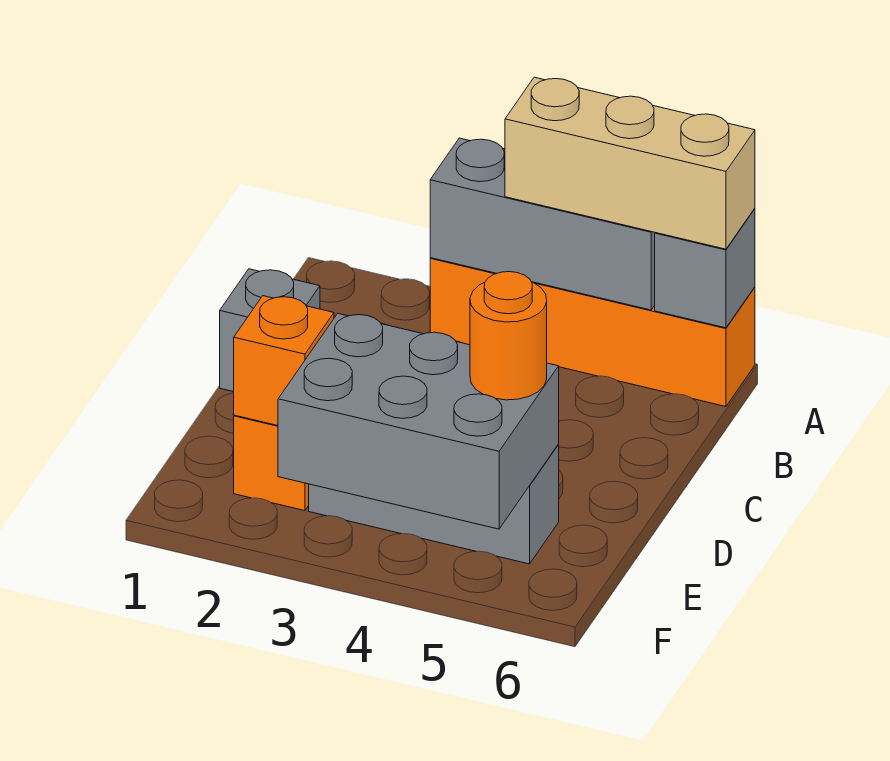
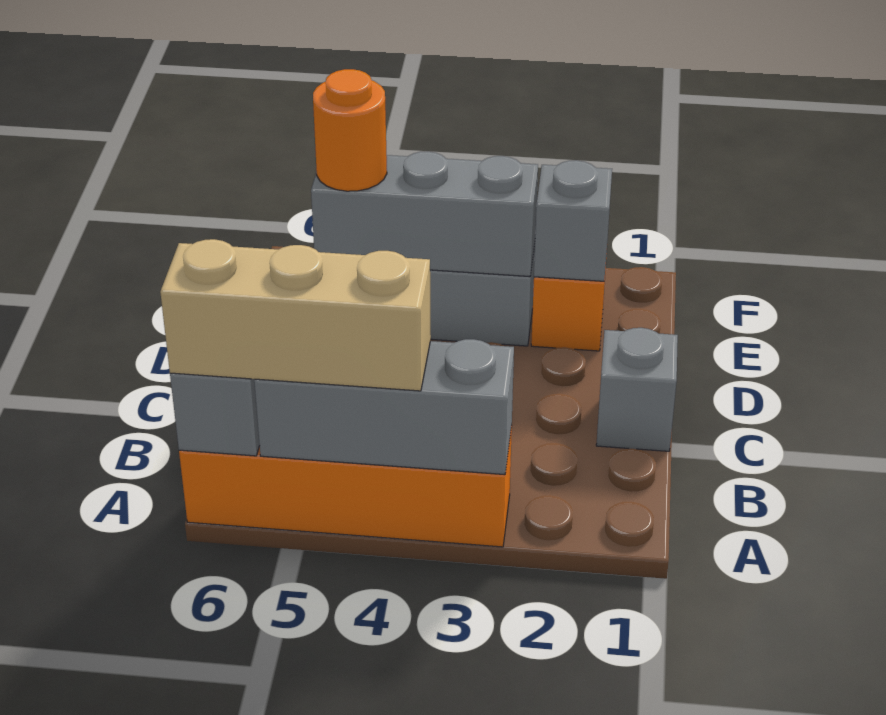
orange brick E2 level 2 -> grey brick E2 level 2
grey brick E3:F5 level 2 -> grey brick E3:E5 level 2

